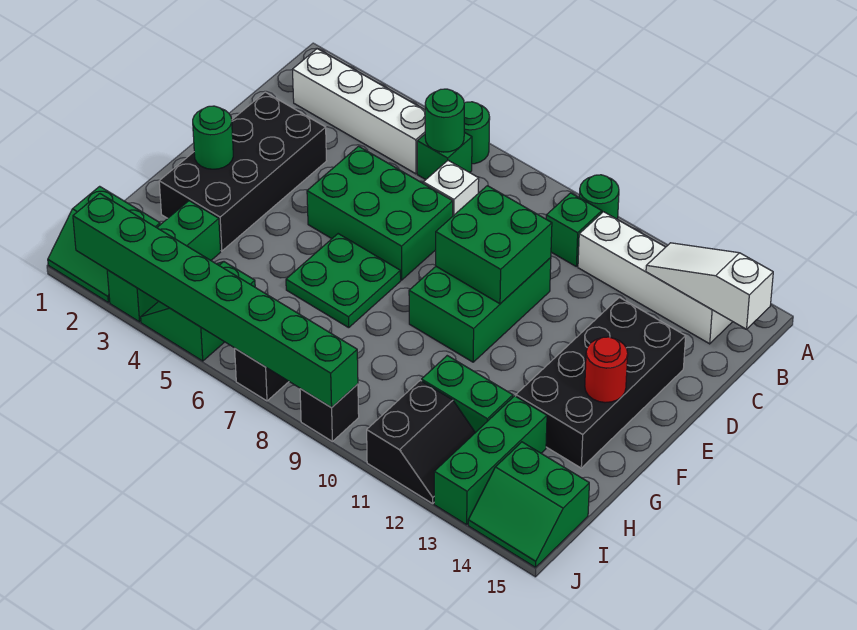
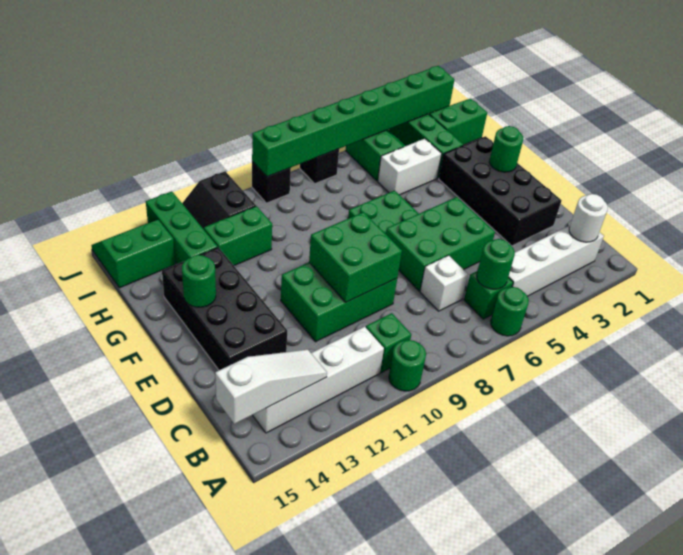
none -> white round brick B2 level 2
green brick D9:F10 level 1 -> green brick D9:E11 level 1
red round brick F14 level 2 -> green round brick F14 level 2
none -> white brick H4:H5 level 1

